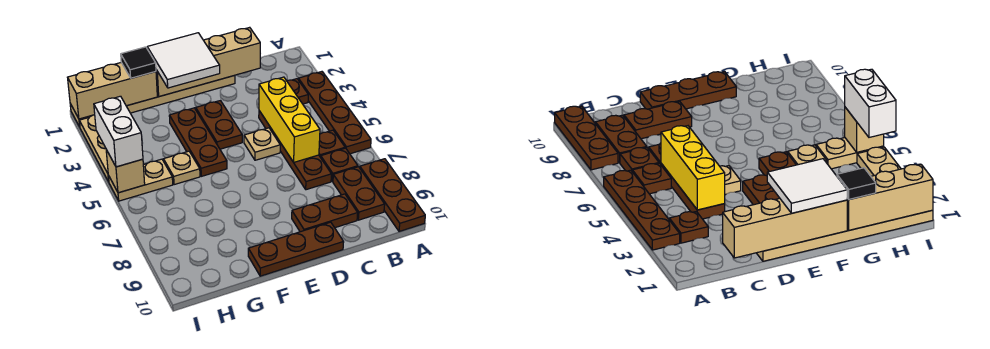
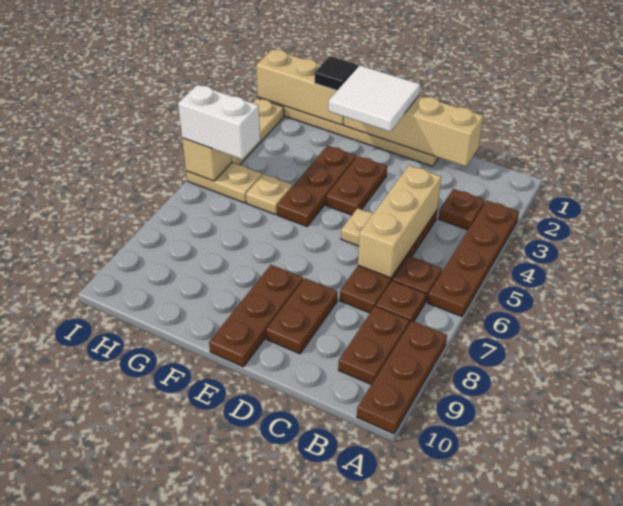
yellow brick C4:C6 level 2 -> tan brick C4:C6 level 2
brown plate C9:D9 level 1 -> brown plate D8:D9 level 1
brown plate D10:F10 level 1 -> brown plate E8:E10 level 1
white brick I4:I5 level 3 -> white brick H5:I5 level 3

